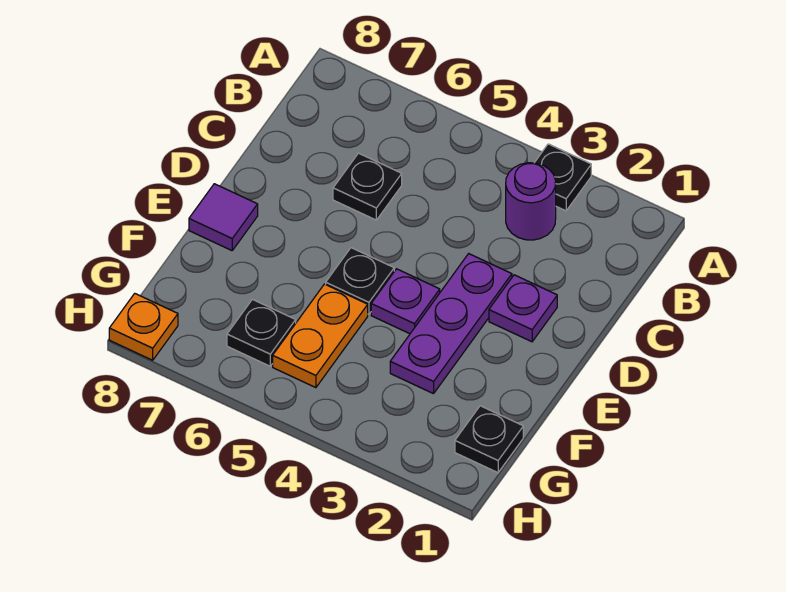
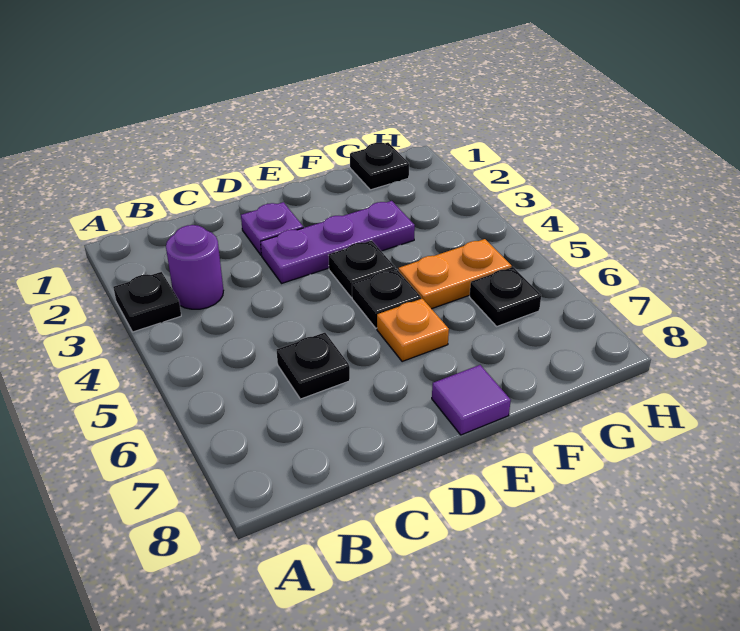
purple plate E4 level 1 -> black plate E4 level 1
orange plate H8 level 1 -> orange plate E6 level 1

